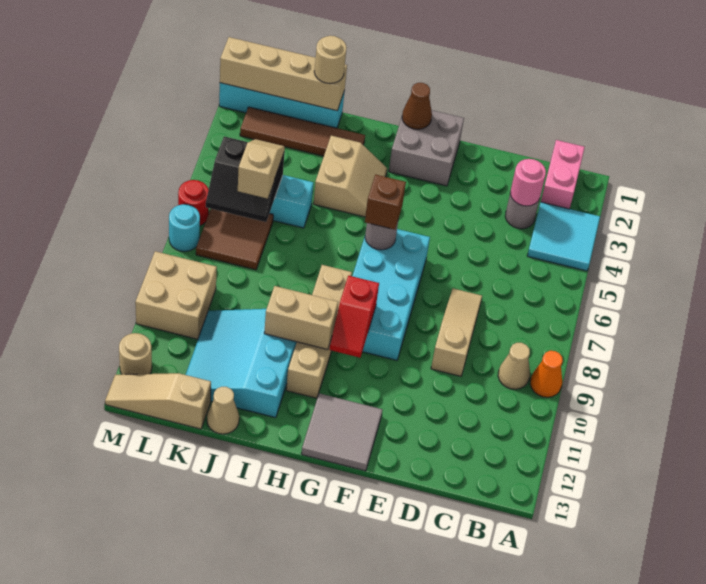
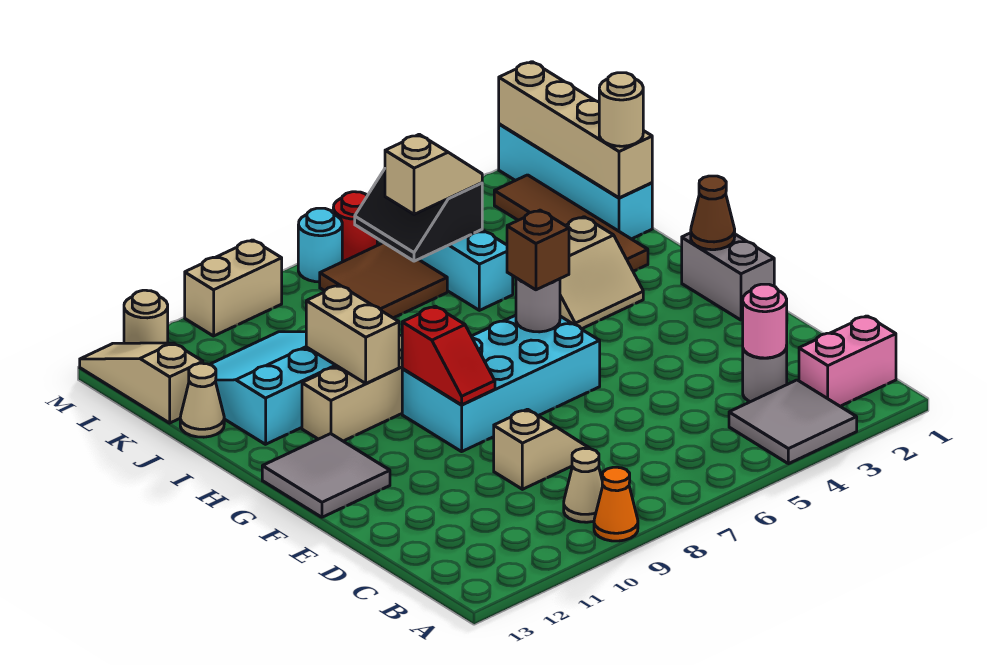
cyan tile A3:B4 level 1 -> grey tile A3:B4 level 1
tan slope D7:D9 level 1 top 9 -> tan slope D8:D9 level 1 top 9
grey brick F1:G2 level 1 -> grey brick F1:G1 level 1
red slope G9:G10 level 2 top 9 -> red slope F9:G9 level 2 top G
tan brick L9:M10 level 1 -> tan brick M9:M10 level 1

